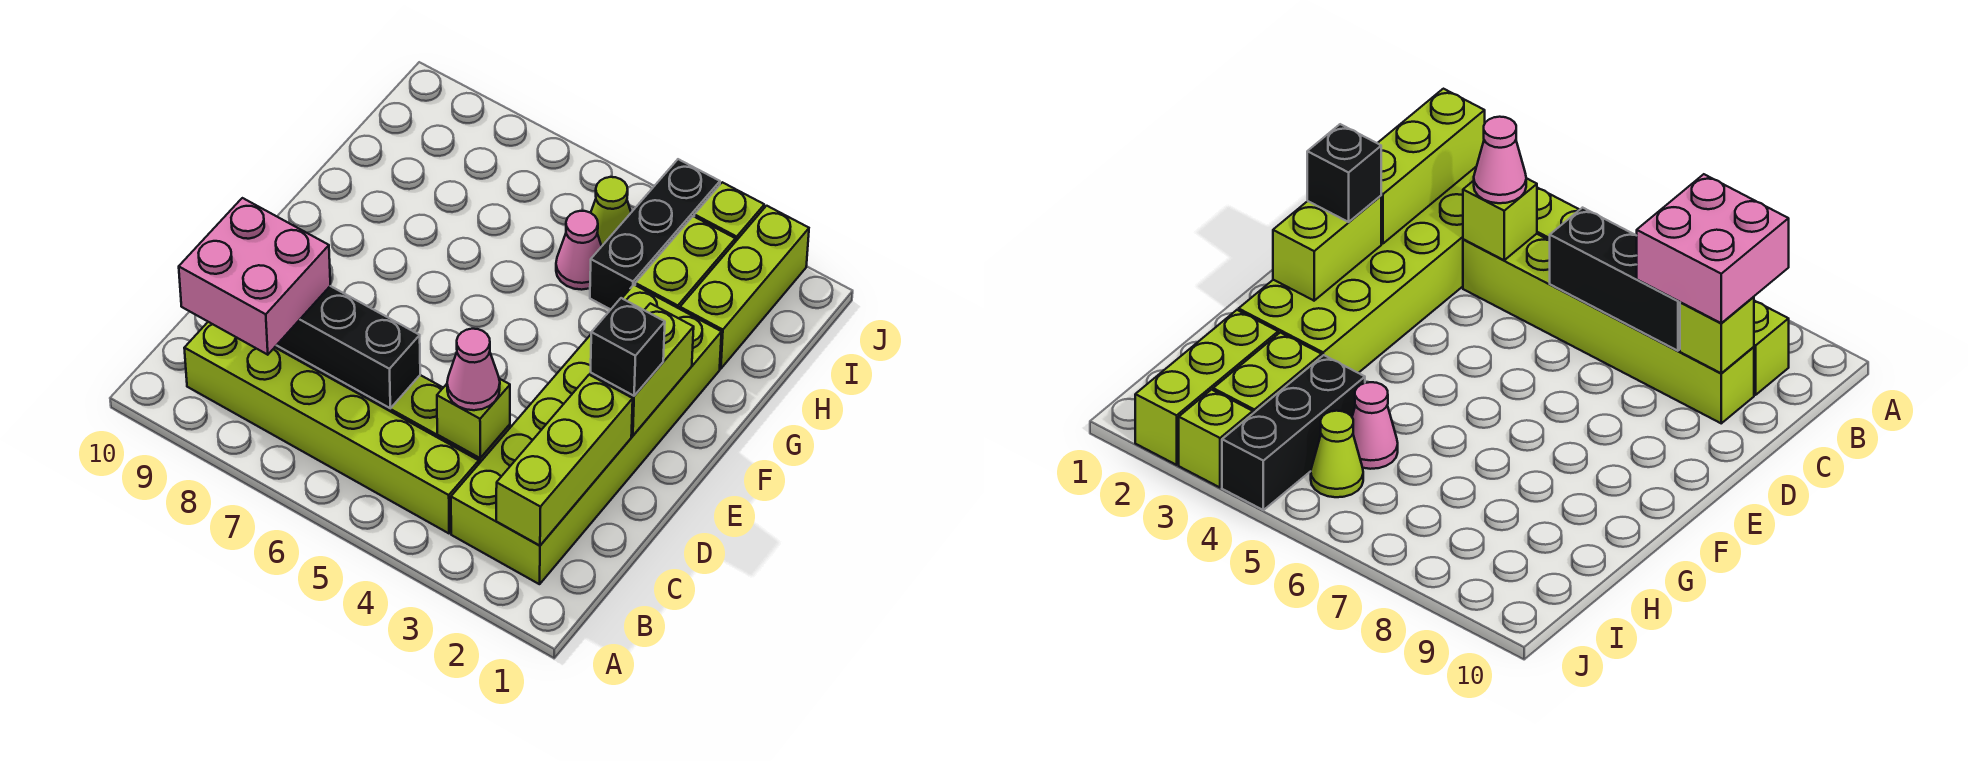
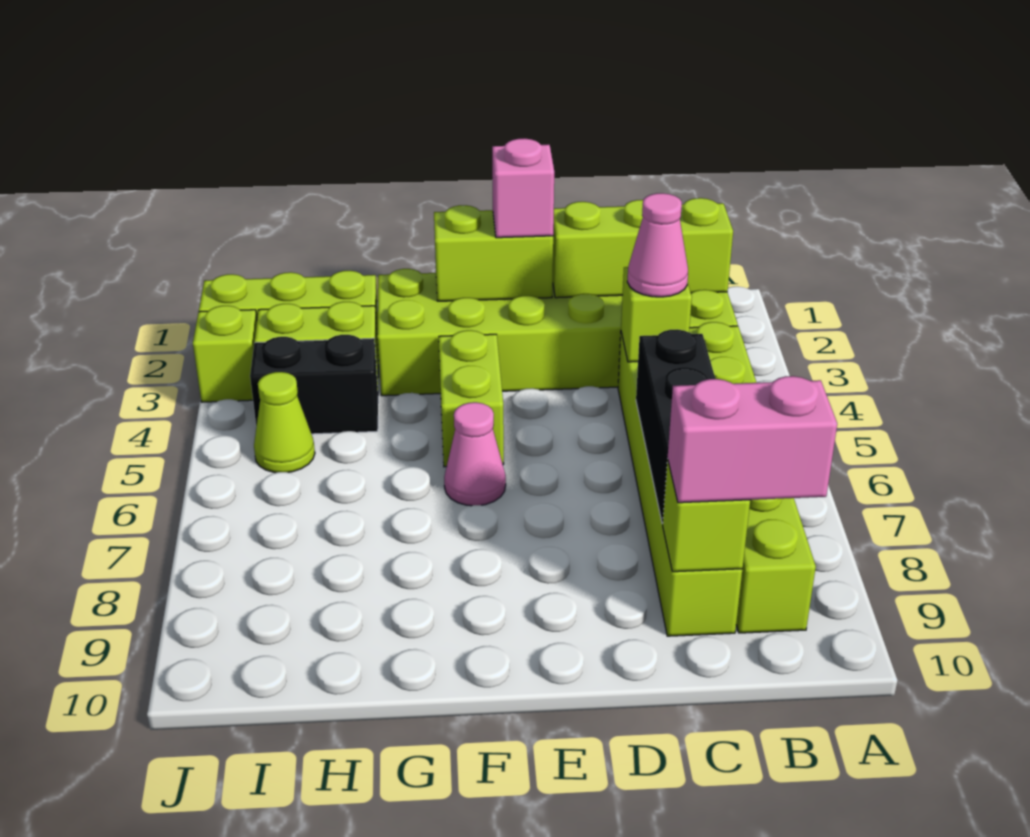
pink brick B8:C9 level 3 -> pink brick B9:C9 level 3
black brick E2 level 3 -> pink brick E2 level 3
none -> lime brick F4:F5 level 1
black brick H4:J4 level 1 -> black brick H4:I4 level 1
pink cone H5 level 1 -> pink cone F6 level 1

